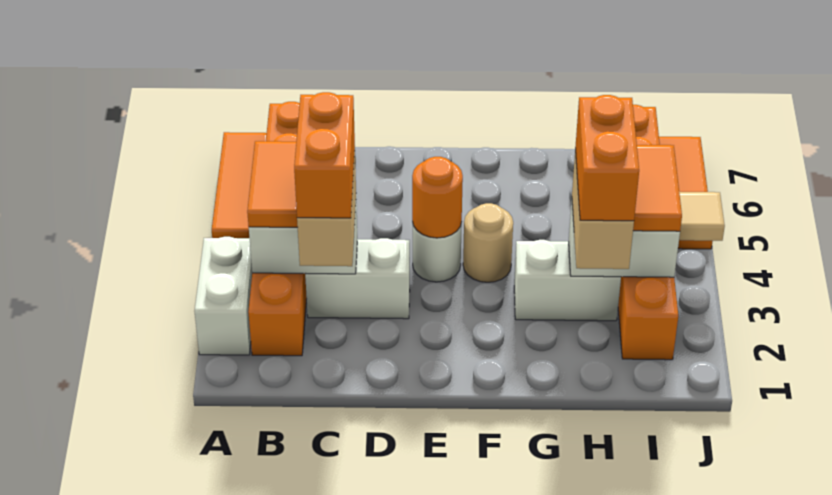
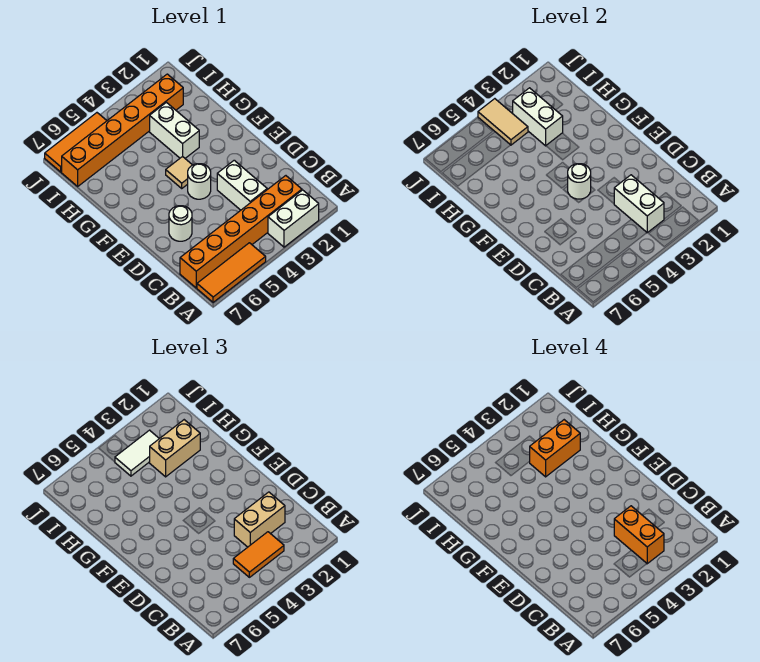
orange brick C2:C3 level 4 -> orange brick B3:C3 level 4
none -> white round brick D6 level 1
orange round brick E4 level 2 -> white round brick E4 level 2
tan round brick F4 level 1 -> tan tile F4 level 1
orange tile I3:I4 level 3 -> white tile I3:I4 level 3

